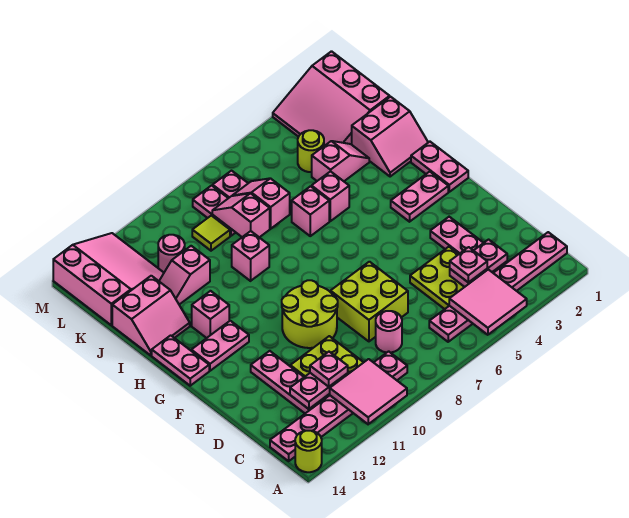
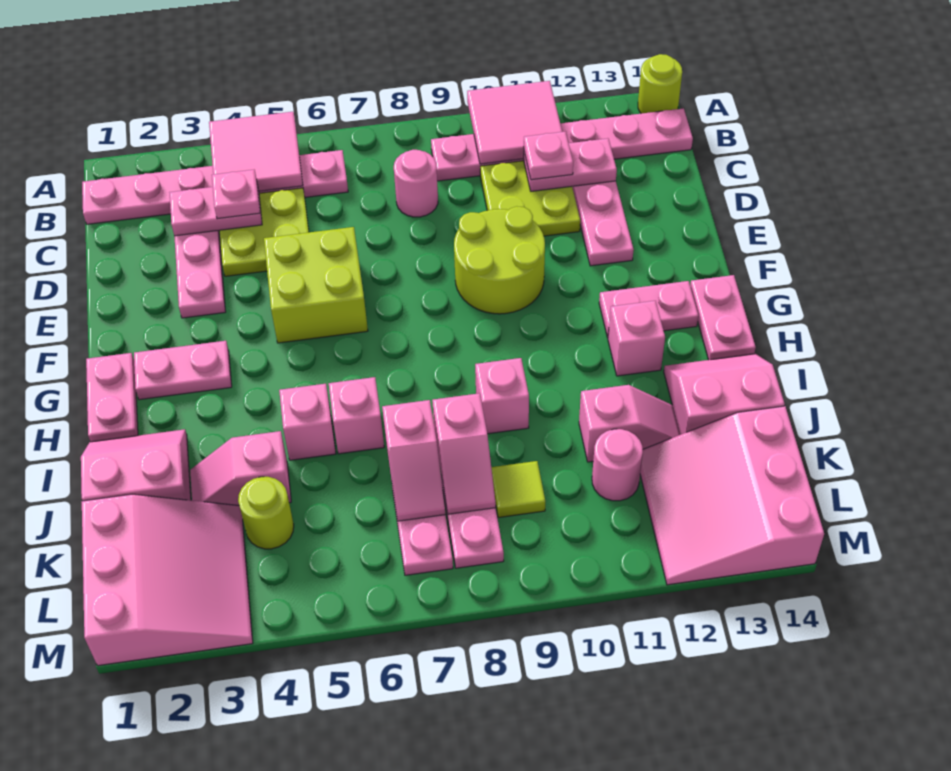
lime brick D7:E8 level 1 -> lime brick E5:F6 level 1

